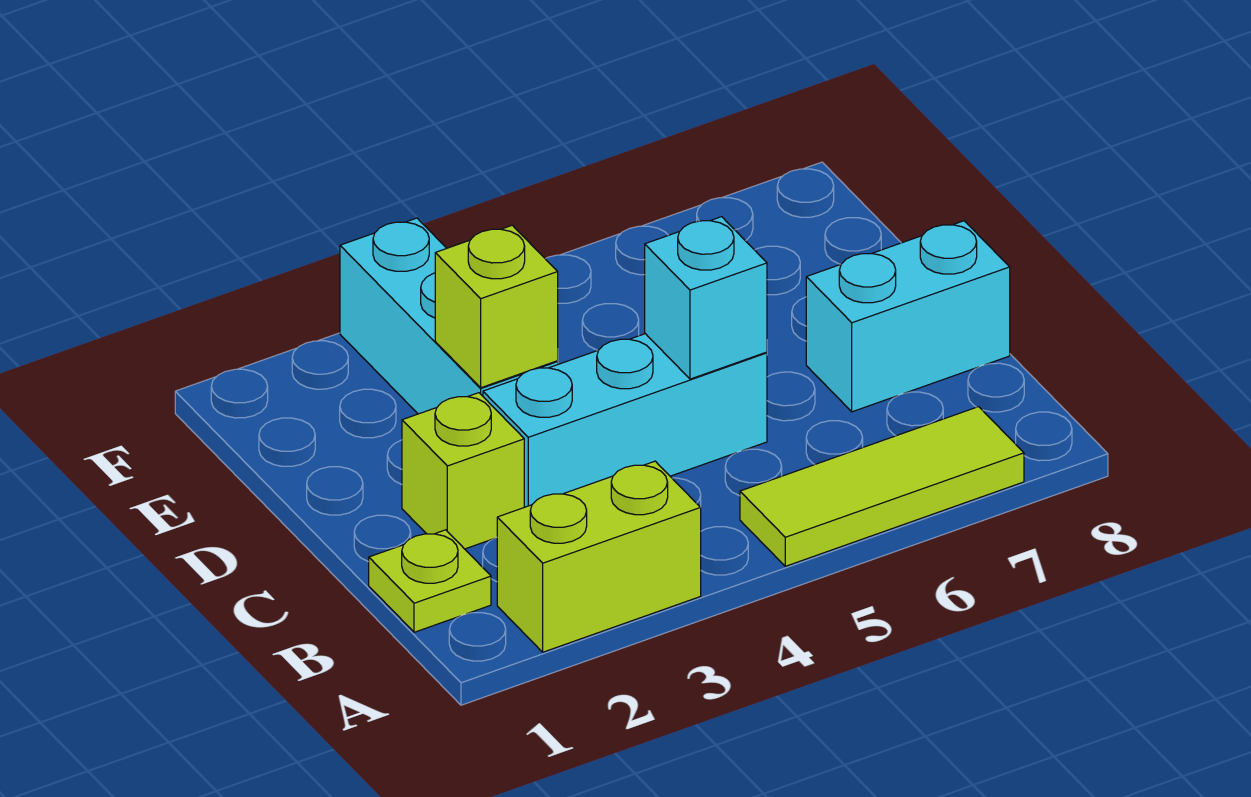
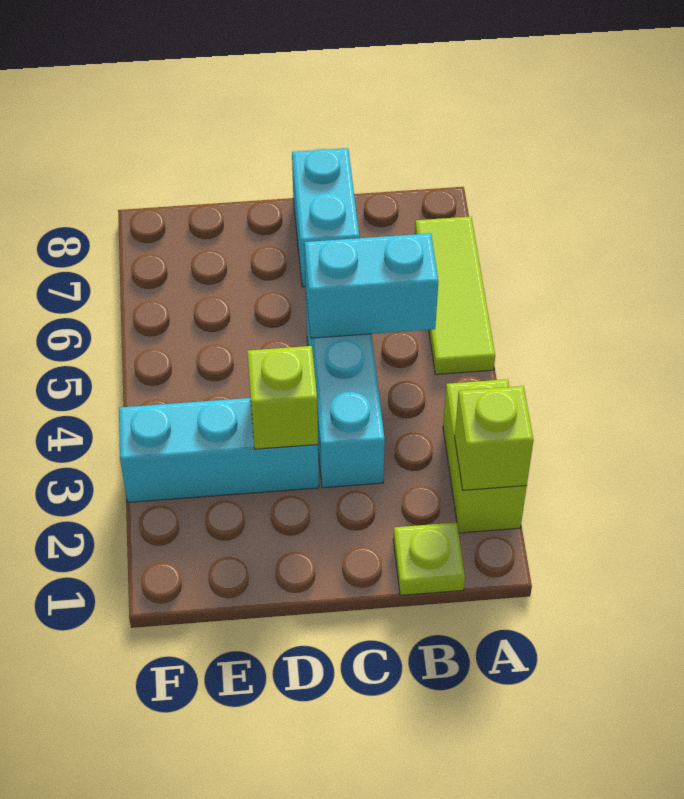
lime brick C2 level 1 -> lime brick A2 level 2
cyan brick C5 level 2 -> cyan brick B5:C5 level 2

